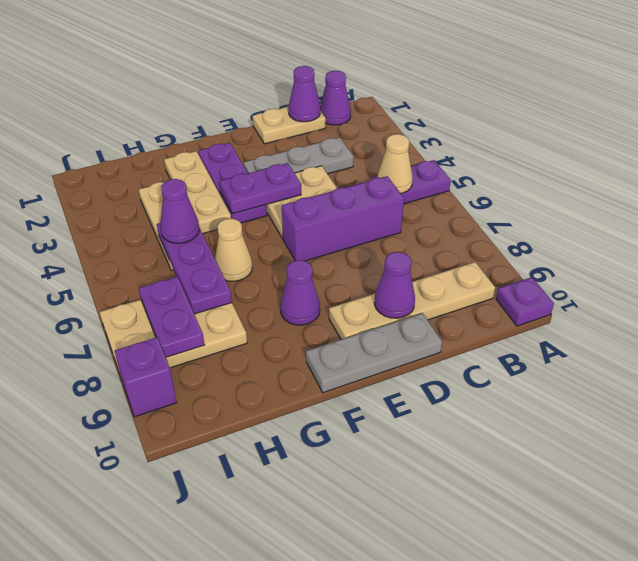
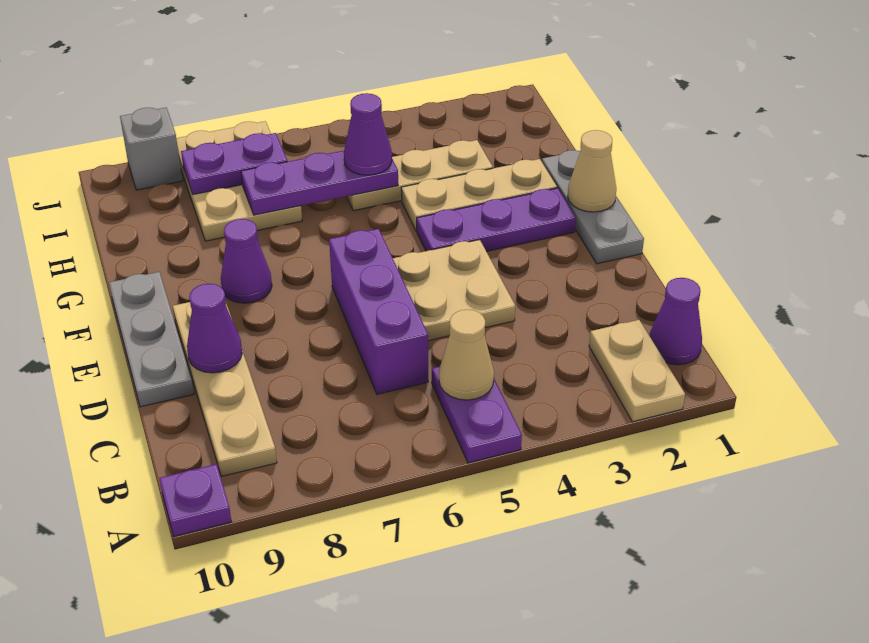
tan plate C1:D1 level 1 -> tan plate A2:B2 level 1
purple cone C1 level 2 -> none
grey plate C3:E3 level 1 -> grey plate E1:G1 level 1
purple plate E4:F4 level 2 -> none
tan cone G6 level 1 -> tan cone F1 level 2
purple brick J9 level 1 -> grey brick J9 level 1

